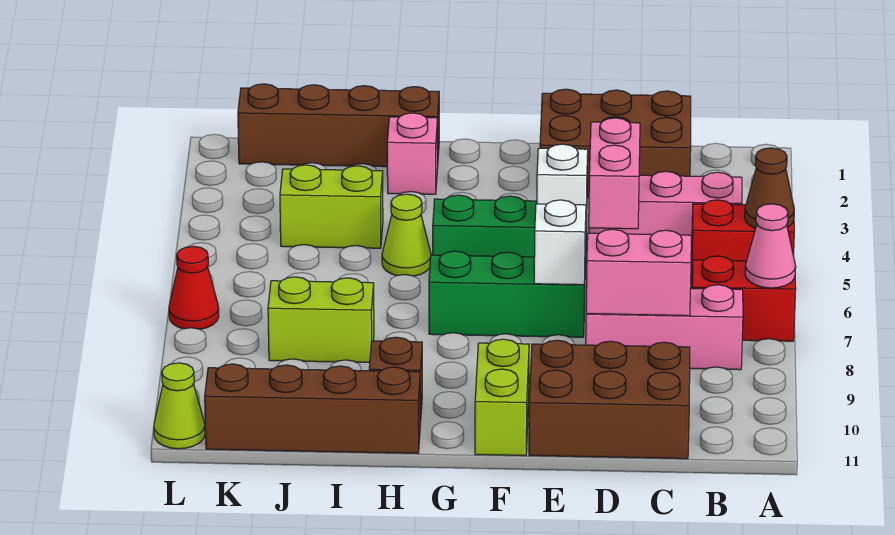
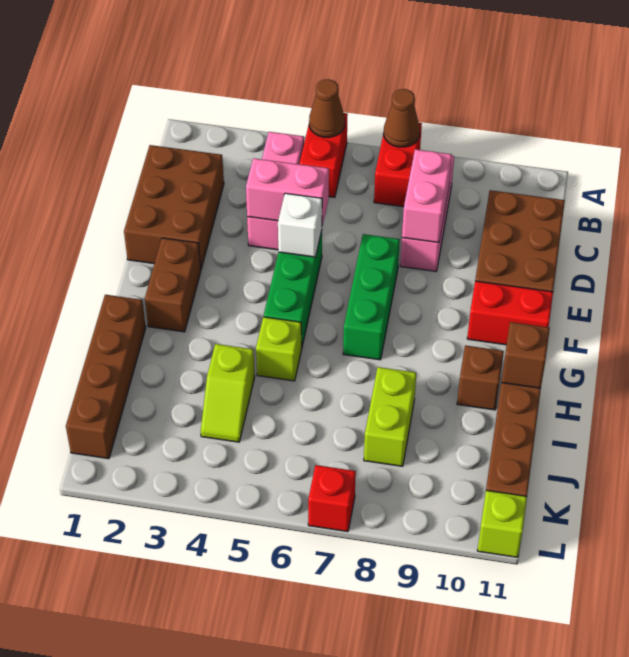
pink cone A7 level 2 -> brown cone A7 level 2
white brick E7 level 2 -> none
none -> brown brick F2:G2 level 1
lime brick F10:F11 level 1 -> red brick F10:F11 level 1
pink brick H2 level 1 -> none
lime cone H5 level 1 -> lime brick H5 level 1
none -> brown brick H11 level 2
lime brick I4:J4 level 1 -> lime slope I4:J4 level 1 top I
red cone L7 level 1 -> red brick L7 level 1
lime cone L11 level 1 -> lime brick L11 level 1

